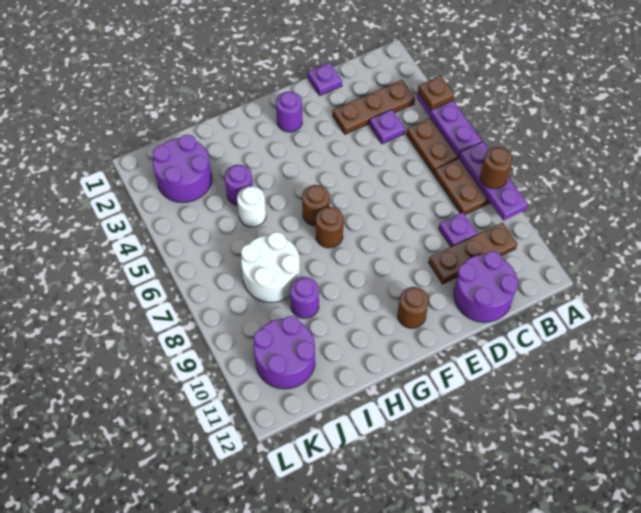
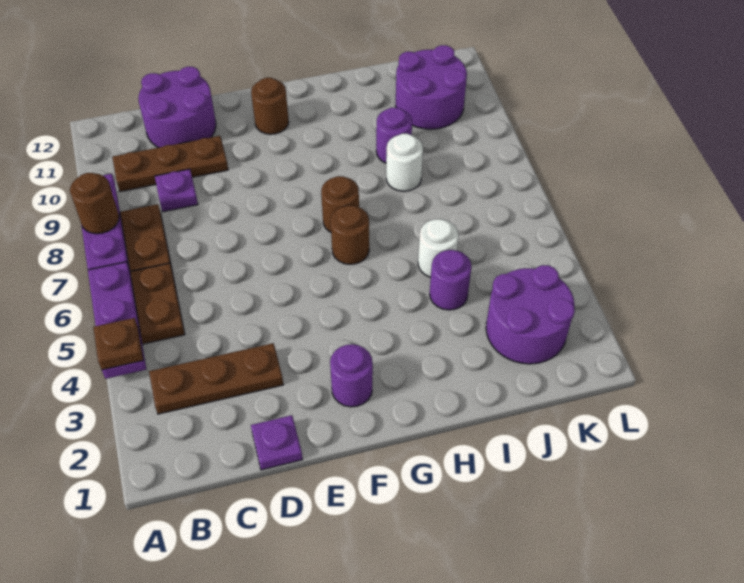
purple plate C4 level 1 -> none
white round brick I7:J8 level 1 -> white round brick I8 level 1

